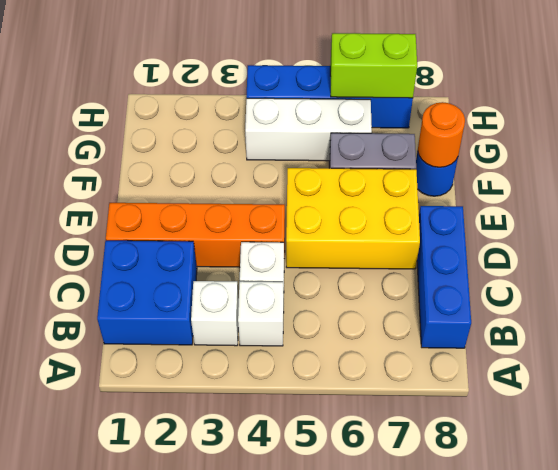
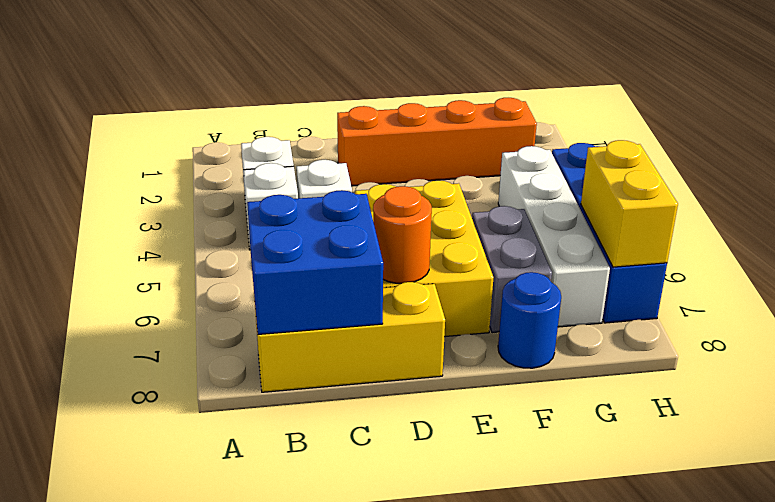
blue brick B1:C2 level 1 -> blue brick B7:C8 level 2
blue brick B8:D8 level 1 -> yellow brick B8:D8 level 1
orange brick D1:D4 level 1 -> orange brick D2:G2 level 1
orange round brick F8 level 2 -> orange round brick D7 level 2
white brick G4:G6 level 1 -> white brick G4:G7 level 1
lime brick H6:H7 level 2 -> yellow brick H6:H7 level 2

